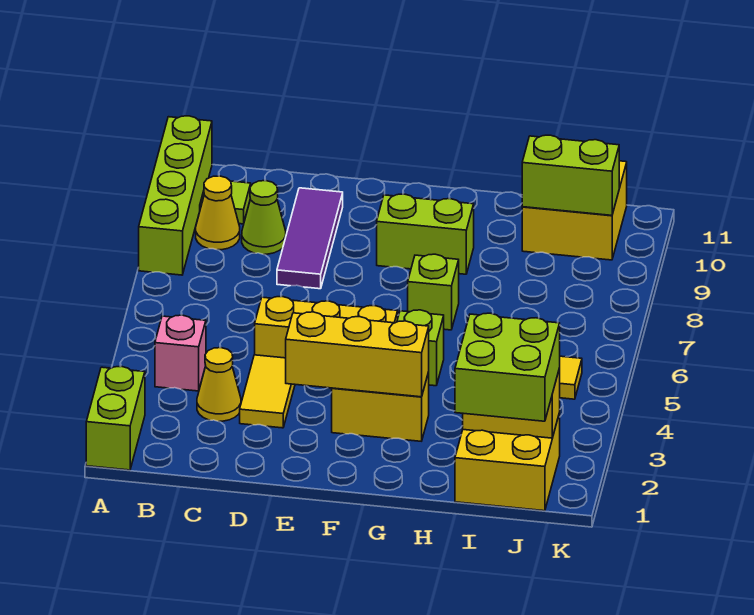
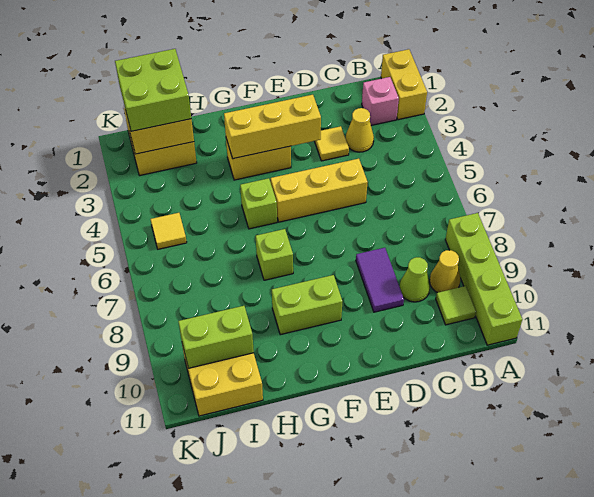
lime brick A1:A2 level 1 -> yellow brick A1:A2 level 1
pink brick B4 level 1 -> pink brick B2 level 1
yellow tile D3:D4 level 1 -> yellow tile D3 level 1
purple tile D8:D10 level 1 -> purple tile D8:D9 level 1

